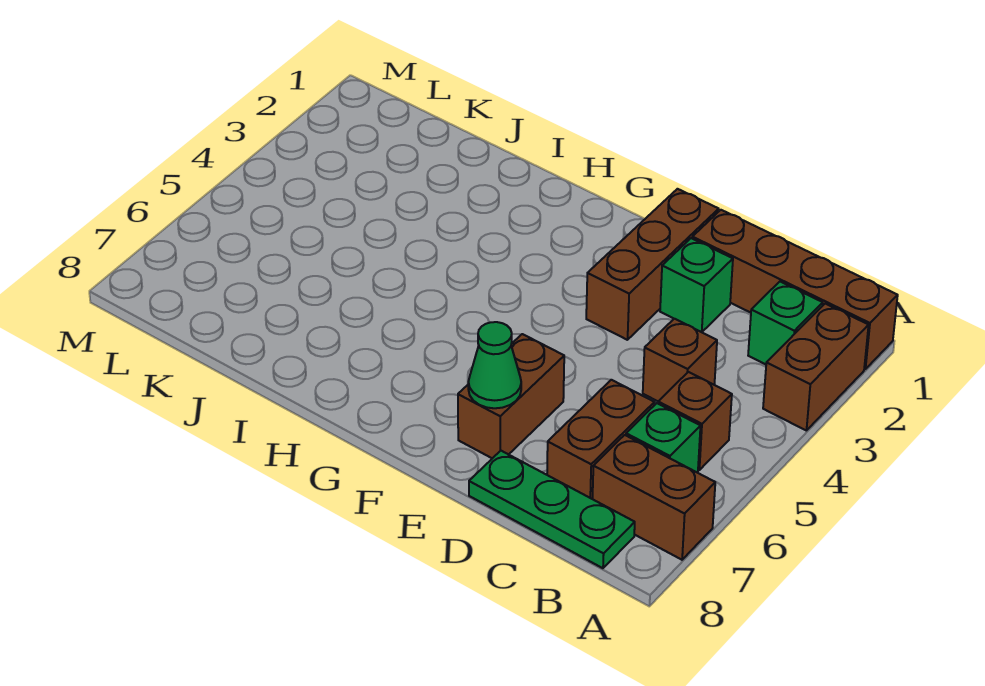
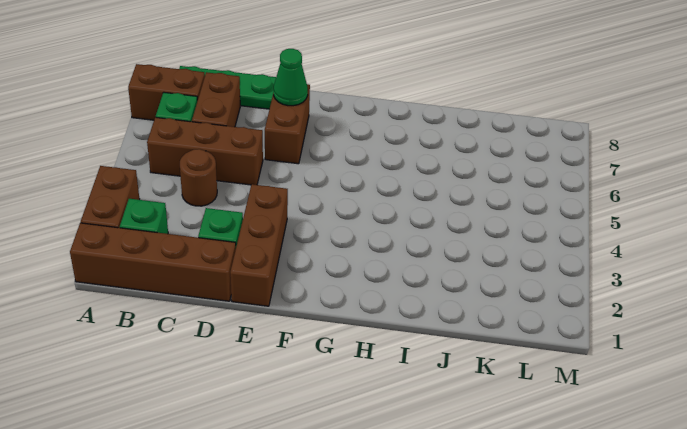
brown brick B5 level 1 -> brown brick B5:D5 level 1
brown brick C4 level 1 -> brown round brick C4 level 1

